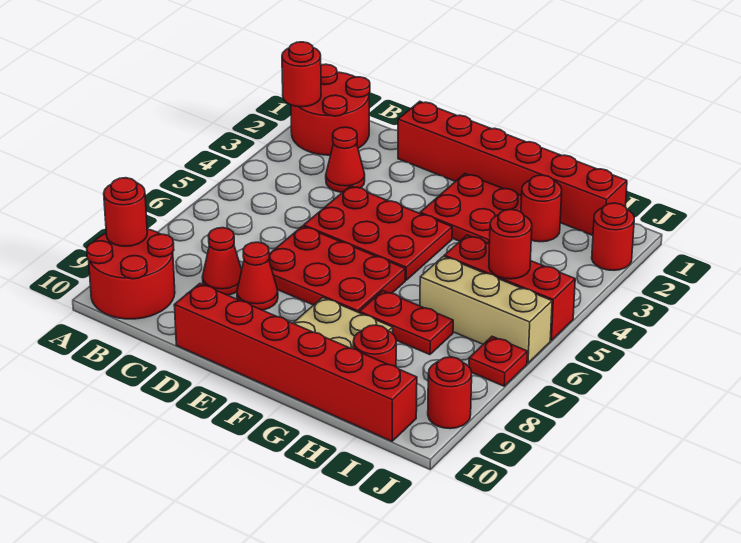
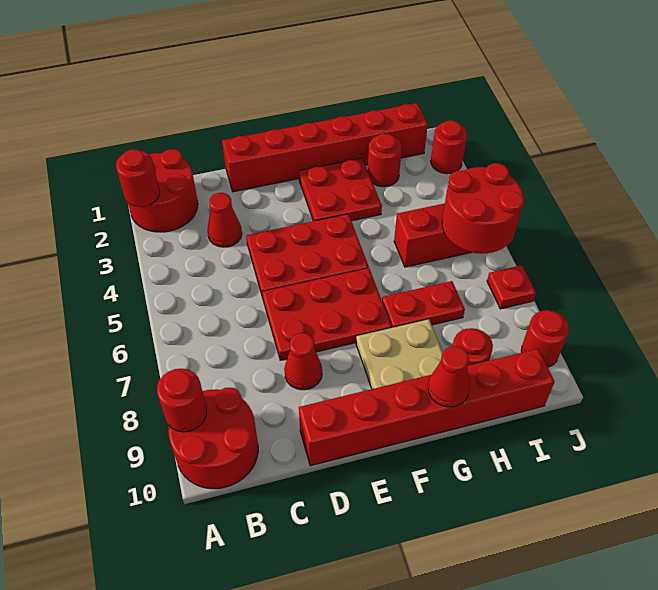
red cone C8 level 1 -> red cone G10 level 2
tan brick H6:J6 level 1 -> none
red round brick I5 level 2 -> red round brick I5:J6 level 2

